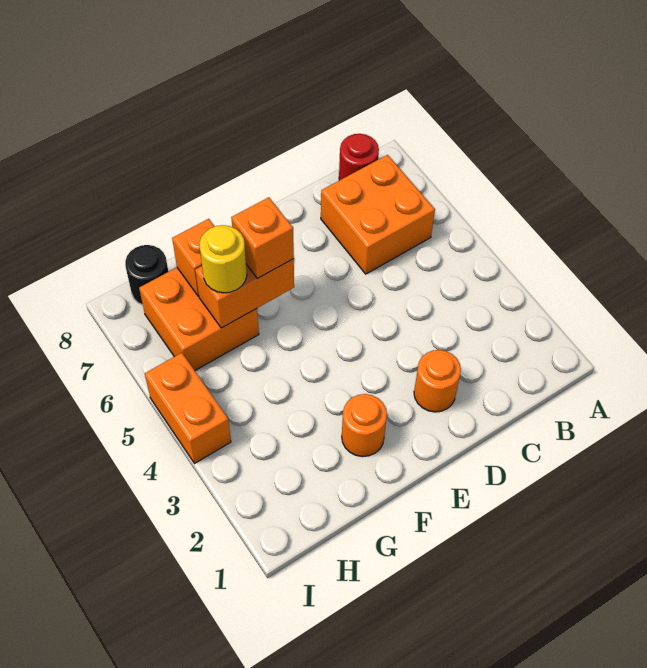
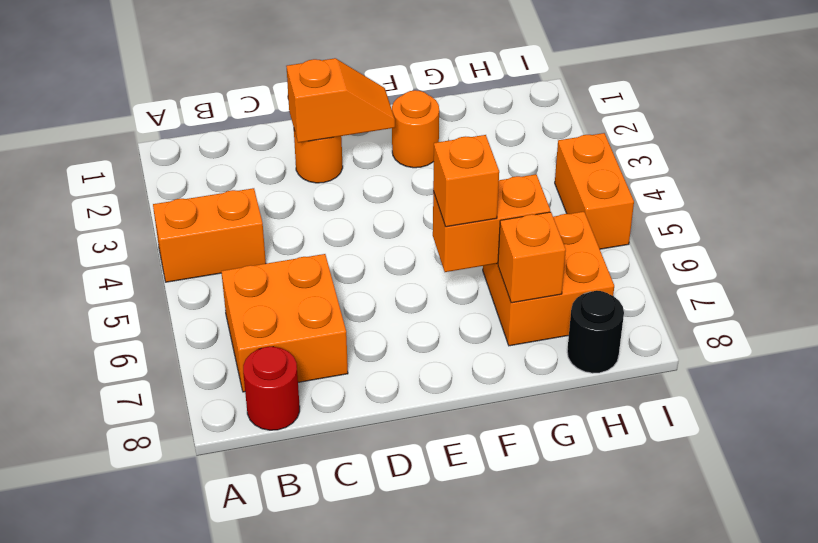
none -> orange brick A4:B4 level 1
none -> orange slope D2:E2 level 2 top D
yellow round brick G6 level 3 -> none

